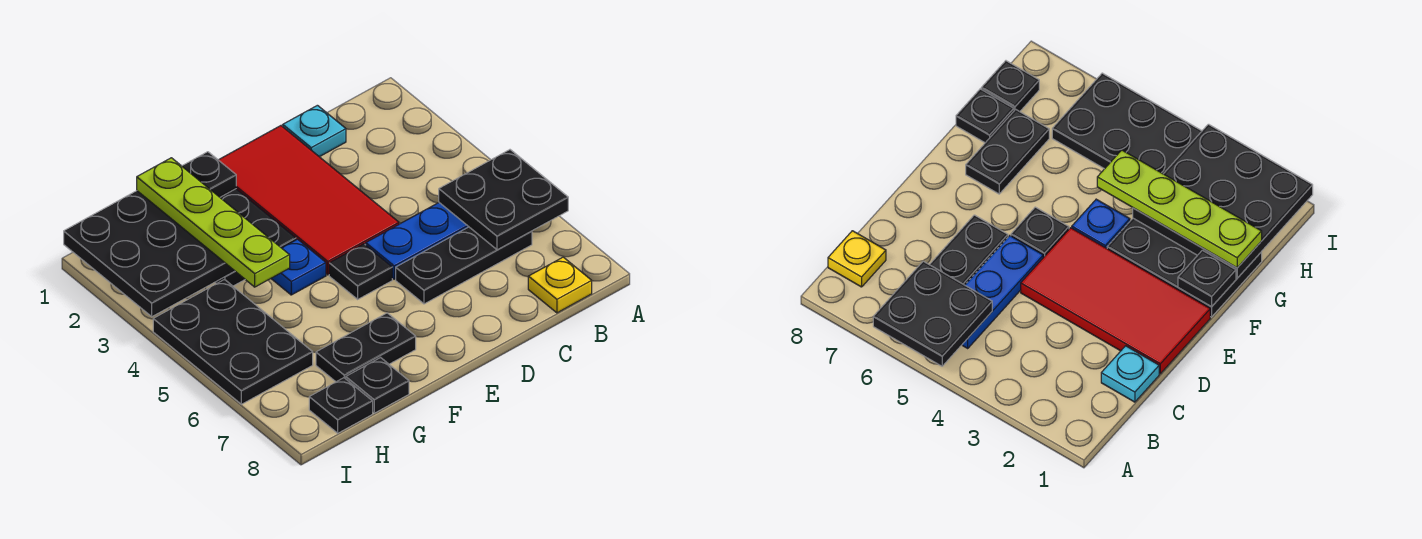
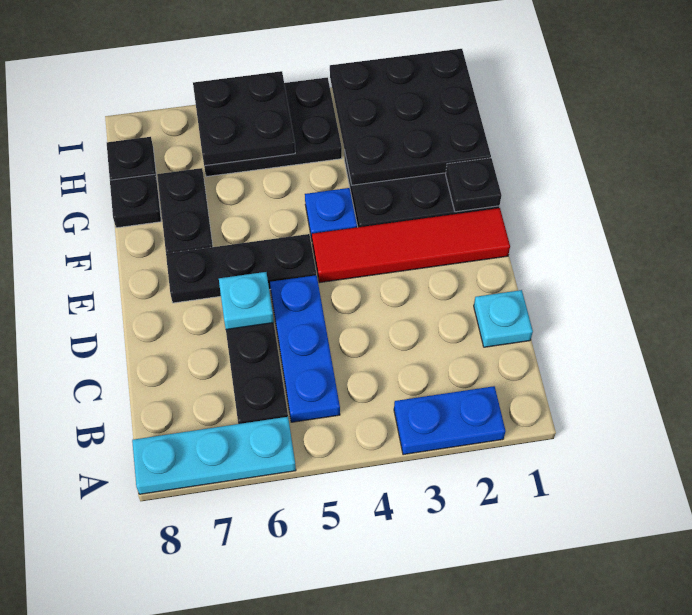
none -> blue plate A2:A3 level 1
black plate A5:B6 level 2 -> black plate H5:I6 level 2
none -> cyan plate A6:A8 level 1
yellow plate B8 level 1 -> none
red tile D1:E4 level 1 -> red tile E1:E4 level 1
none -> cyan plate D6 level 2
black plate E5 level 1 -> black plate E5:E7 level 1
lime plate G1:G4 level 3 -> none

